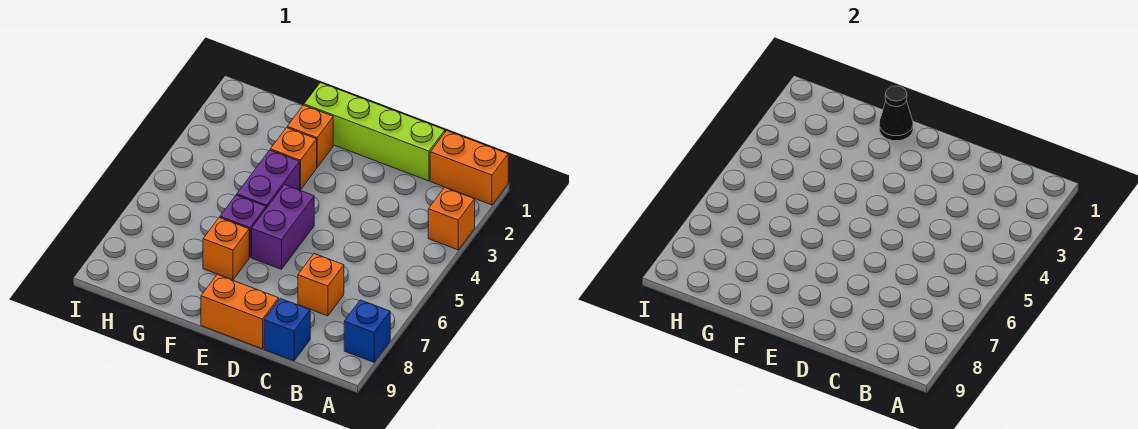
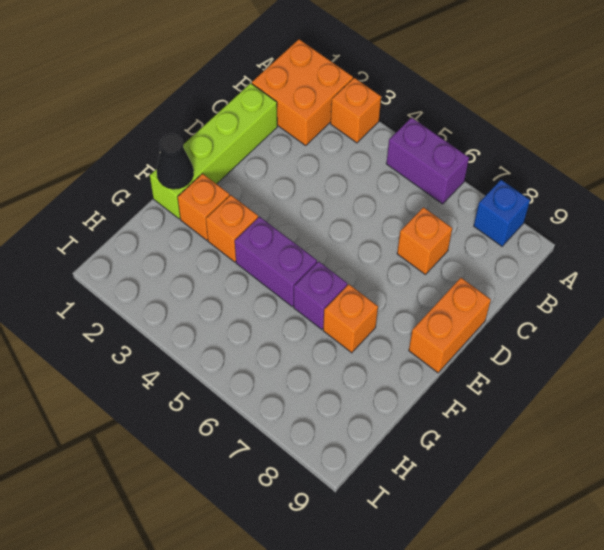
orange brick A1:B1 level 1 -> orange brick A1:B2 level 1
blue brick C9 level 1 -> none
purple brick E5:E6 level 1 -> purple brick A5:A6 level 1

